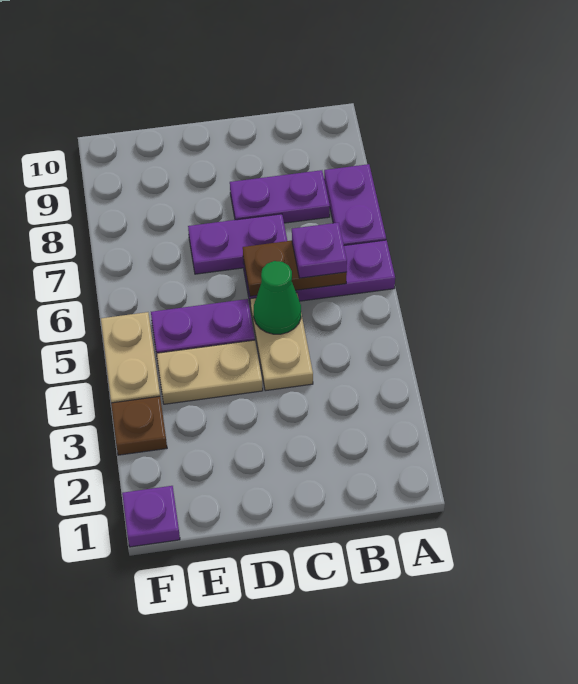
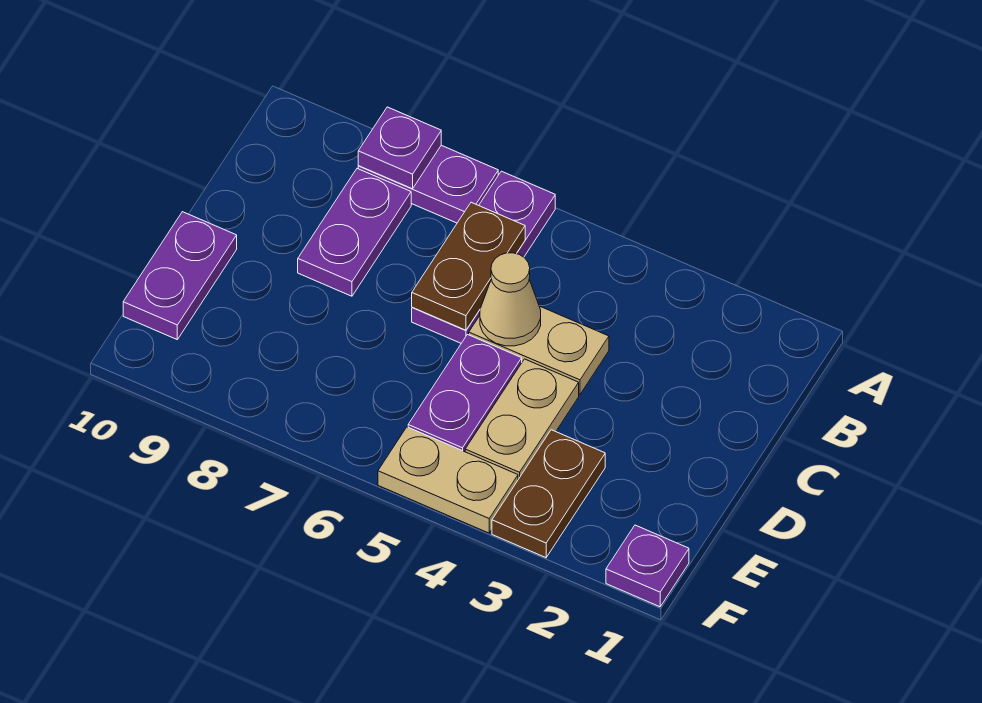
purple plate B6 level 3 -> purple plate A8 level 2
green cone C5 level 2 -> tan cone C5 level 2
purple plate C7:D7 level 1 -> purple plate D10:E10 level 1
brown plate F3 level 1 -> brown plate E3:F3 level 1

